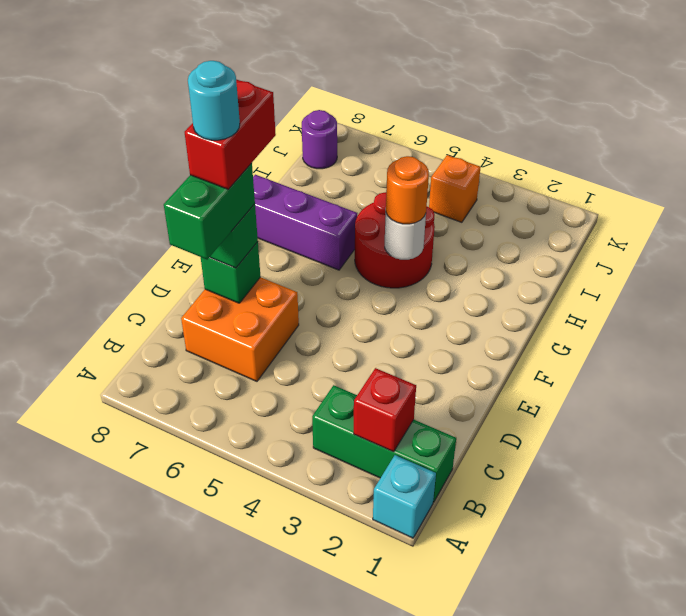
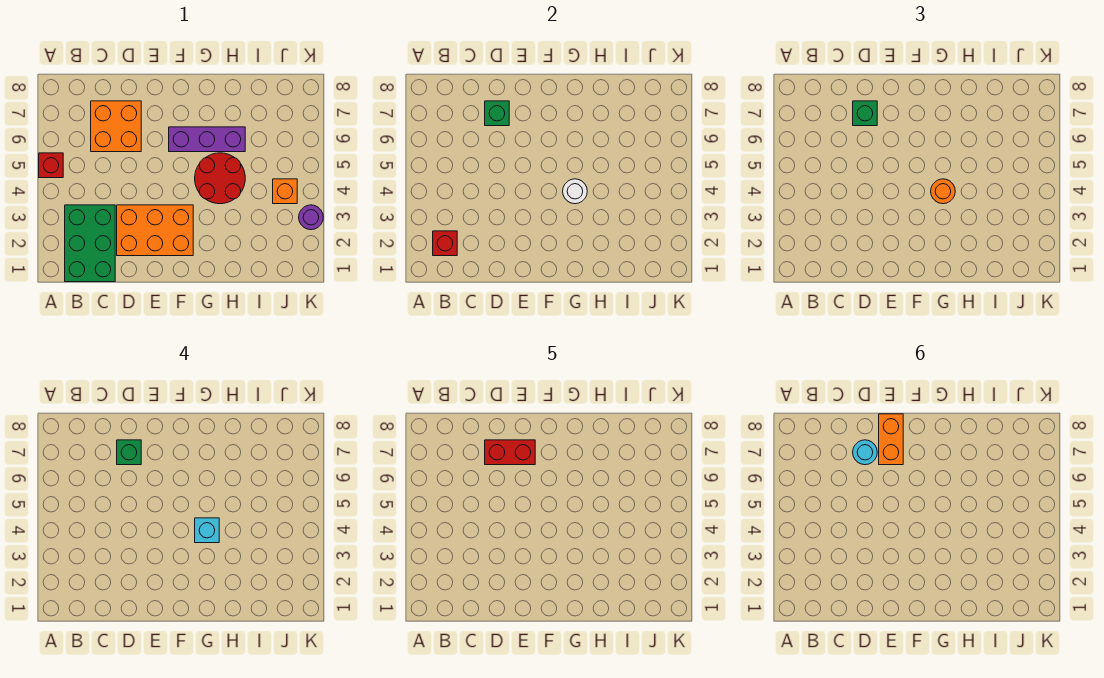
cyan brick A1 level 1 -> cyan brick G4 level 4
none -> red brick A5 level 1
green brick B1:B3 level 1 -> green brick B1:C3 level 1
green brick C7:D7 level 4 -> green brick D7 level 4
none -> orange brick D2:F3 level 1
none -> orange brick E7:E8 level 6
purple brick G6:G8 level 1 -> purple brick F6:H6 level 1
purple round brick J8 level 1 -> purple round brick K3 level 1

